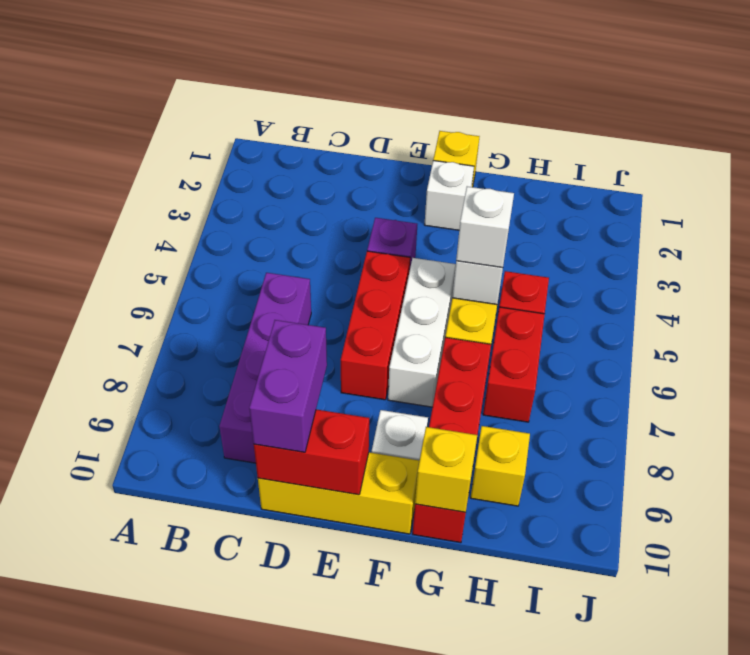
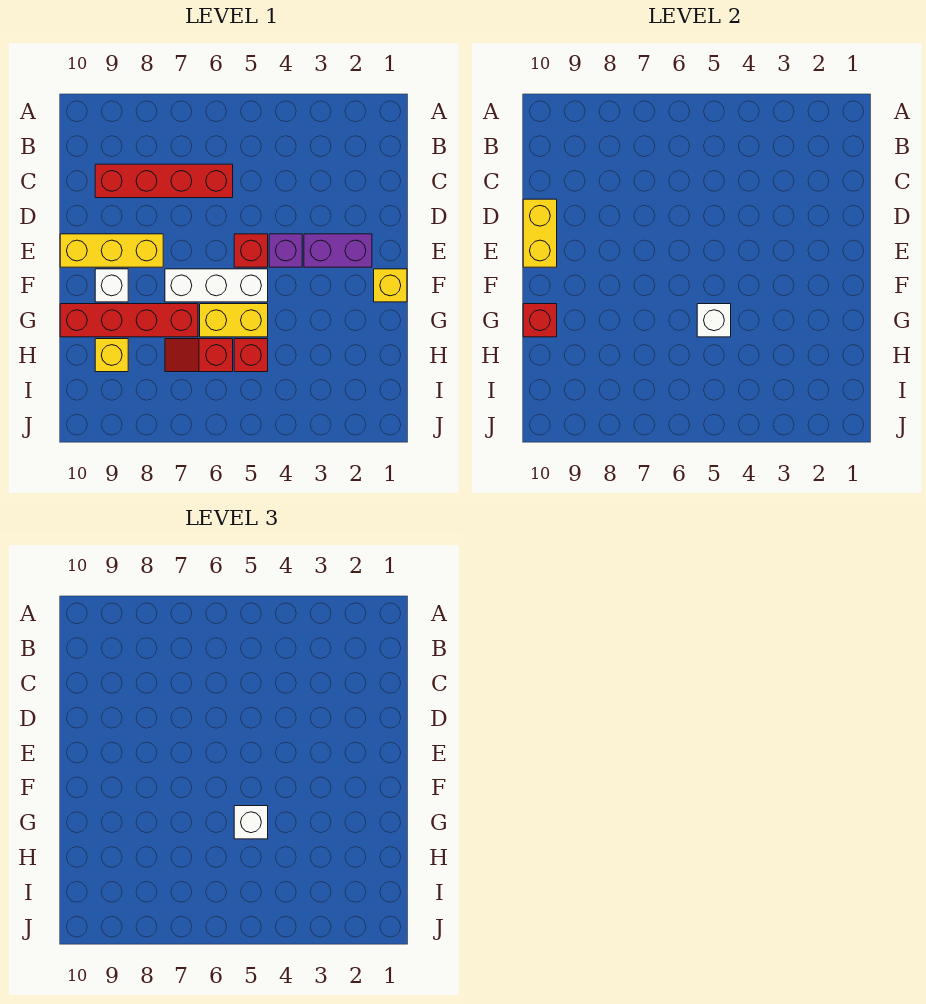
purple brick C6:C9 level 1 -> red brick C6:C9 level 1
purple brick D9:D10 level 3 -> purple brick E2:E3 level 1
yellow brick D10:F10 level 1 -> yellow brick E8:E10 level 1
red brick D10:E10 level 2 -> yellow brick D10:E10 level 2
red brick E5:E7 level 1 -> red brick E5 level 1
white brick F2 level 1 -> none
yellow brick G10 level 2 -> red brick G10 level 2
red brick H6:H7 level 1 -> red slope H6:H7 level 1 top 6

